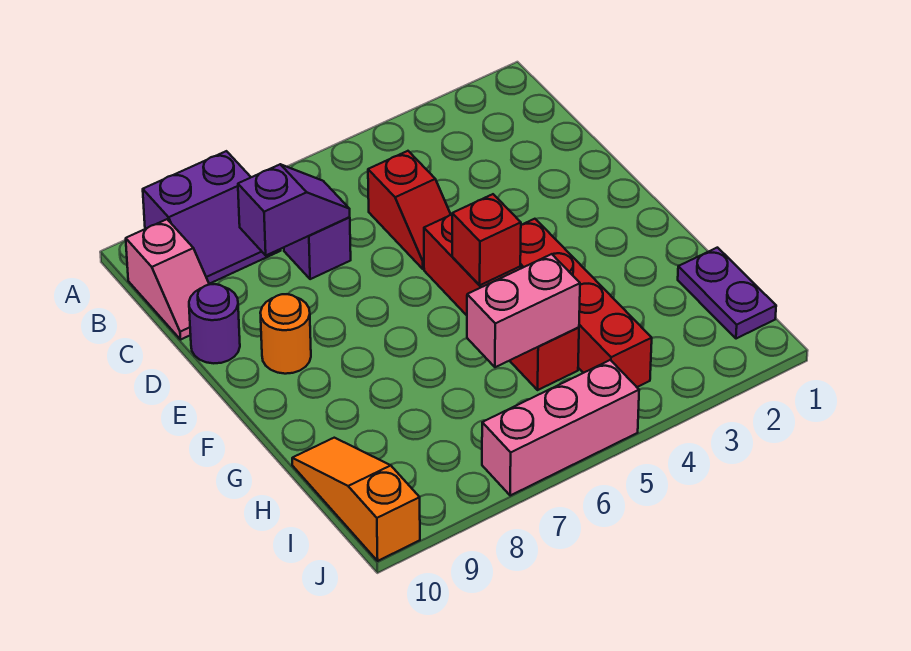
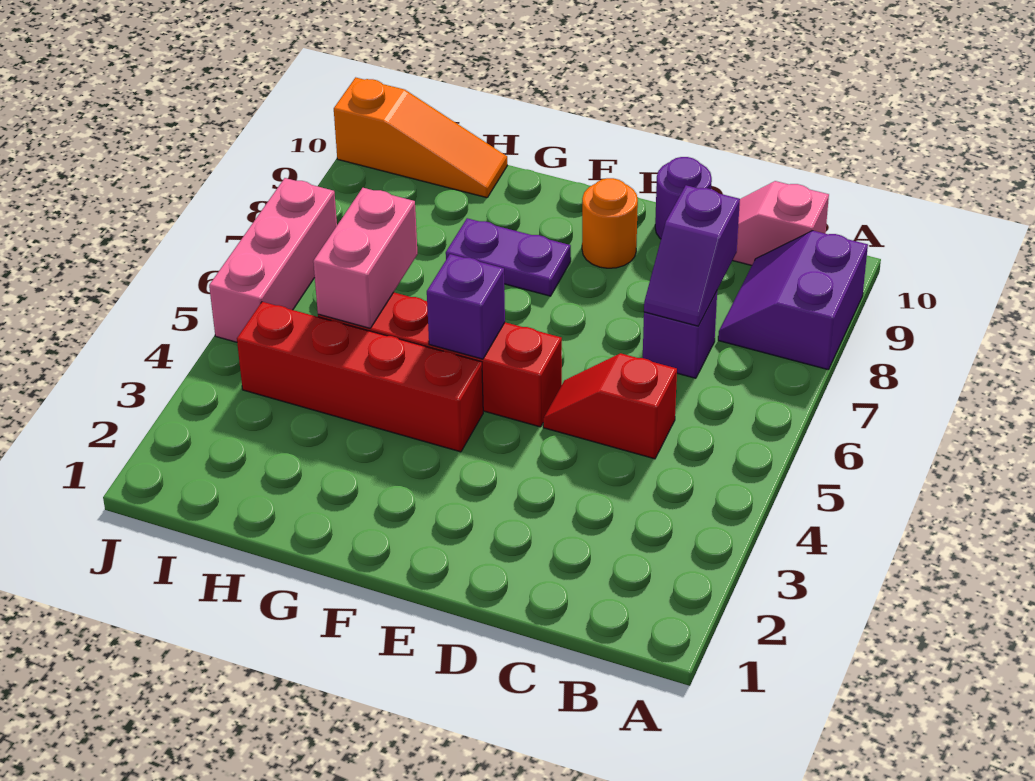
red brick F5 level 2 -> purple brick F5 level 2
purple plate H1:I1 level 1 -> purple plate F8:G8 level 1

